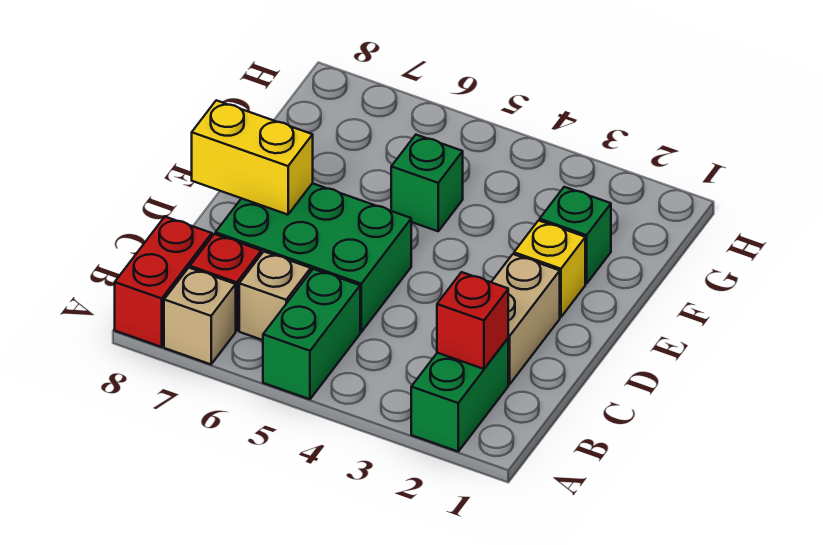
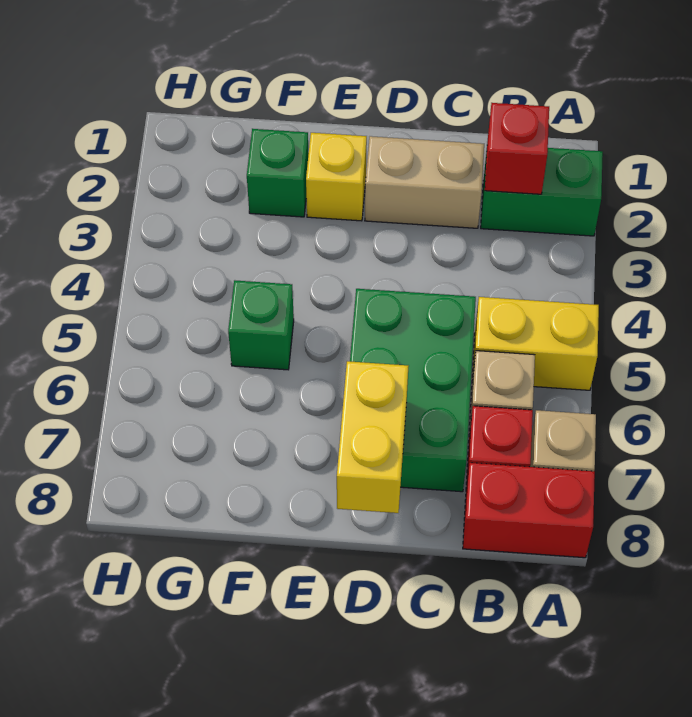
green brick A5:B5 level 1 -> yellow brick A5:B5 level 1

